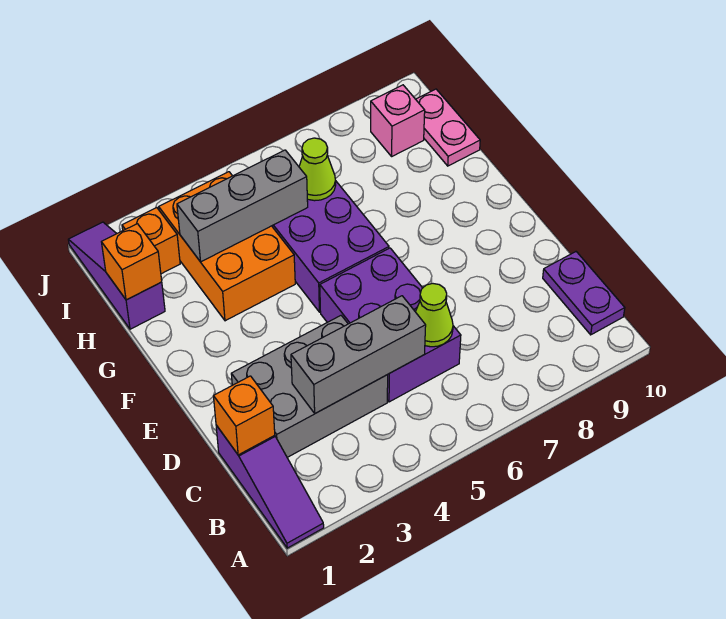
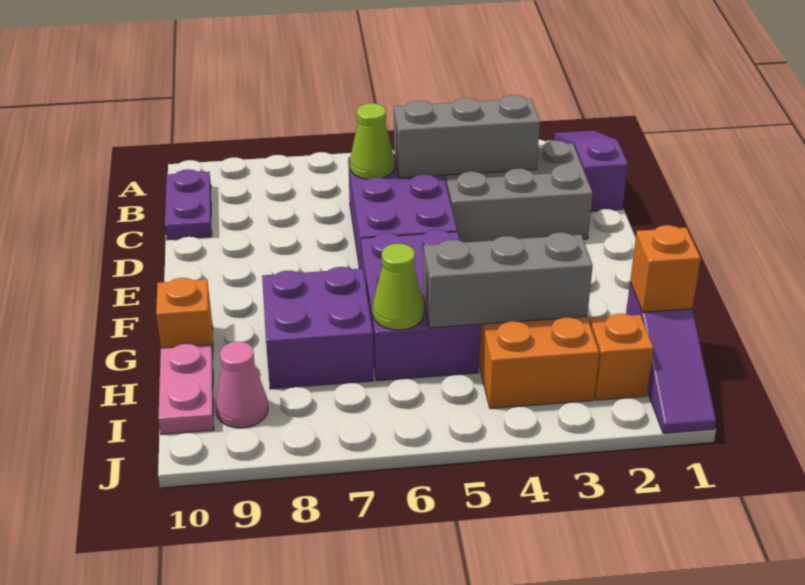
orange brick C1 level 2 -> orange brick G10 level 1
none -> purple brick G7:H8 level 1
pink brick I9 level 1 -> pink cone I9 level 1

